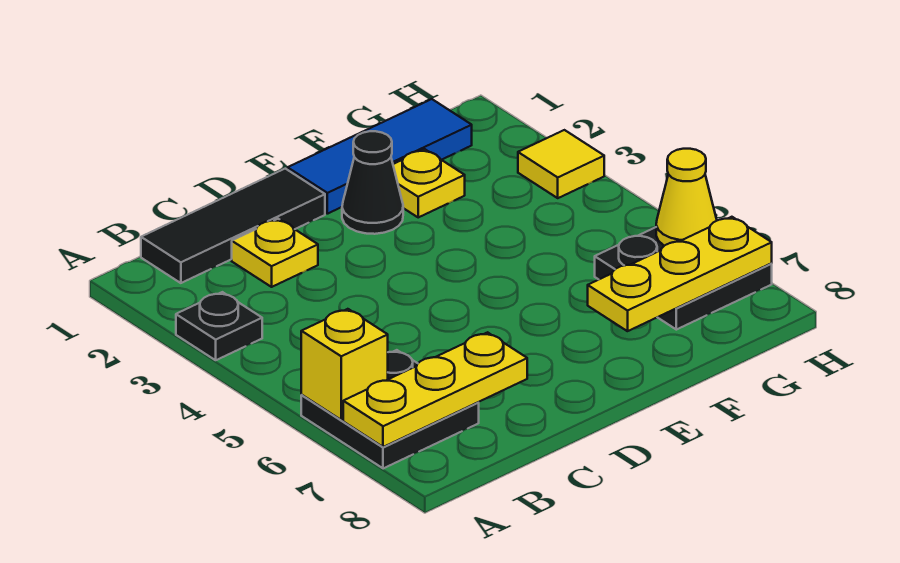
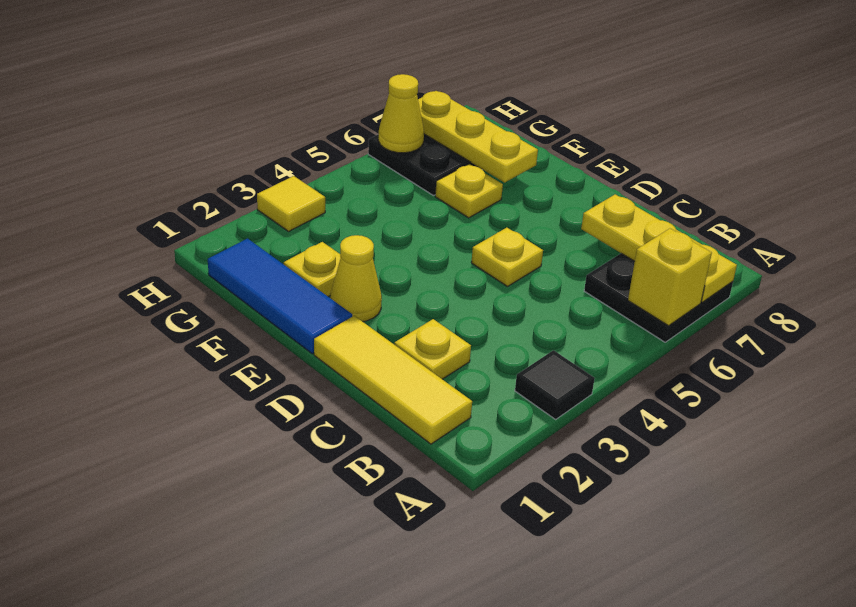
black plate A3 level 1 -> black tile A3 level 1
black tile B1:D1 level 1 -> yellow tile B1:D1 level 1
none -> yellow plate D5 level 1
black cone E2 level 1 -> yellow cone E2 level 1
none -> yellow plate F6 level 1

